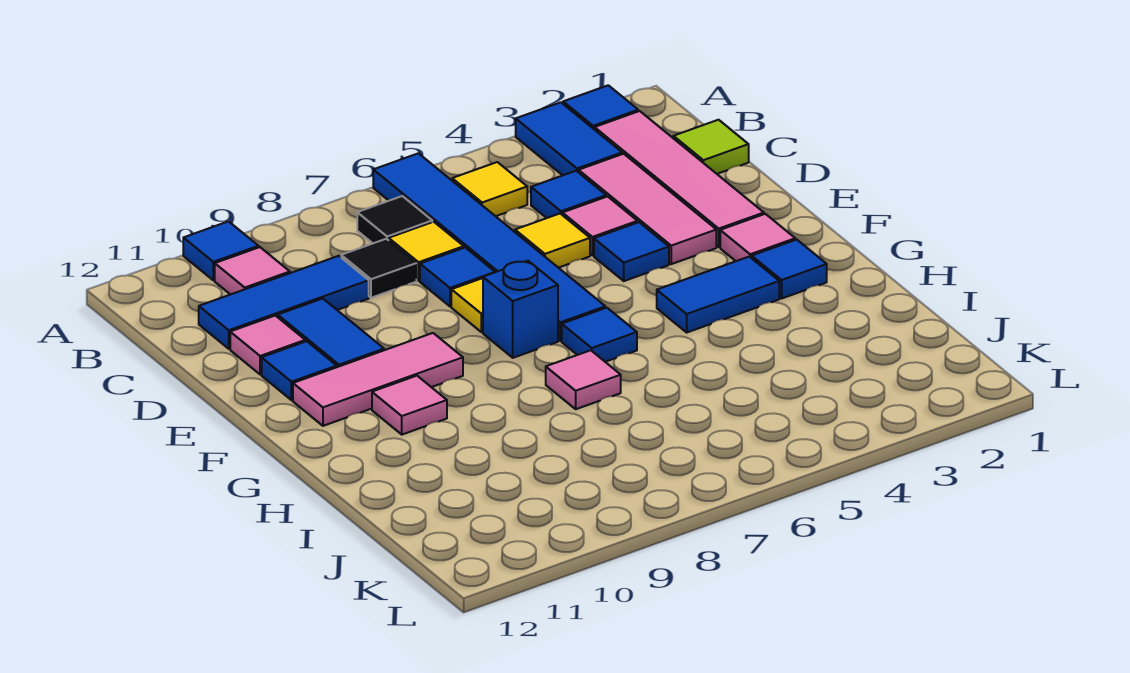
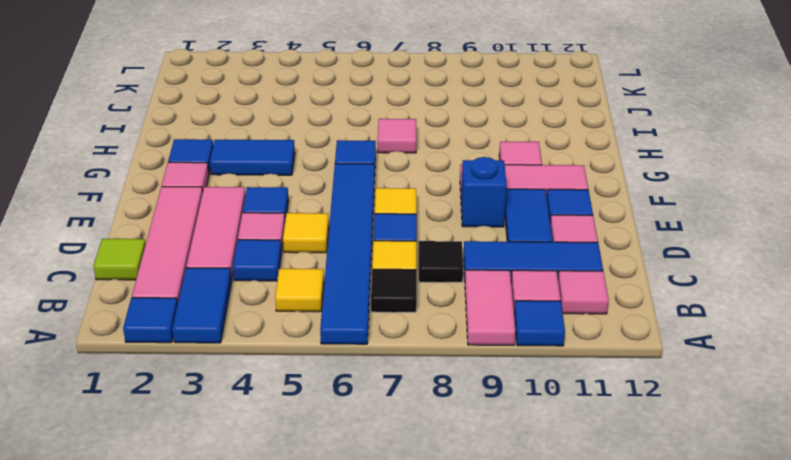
none -> pink tile A9:B9 level 1
none -> pink tile B11 level 1
blue brick F7 level 1 -> blue brick E9 level 1

